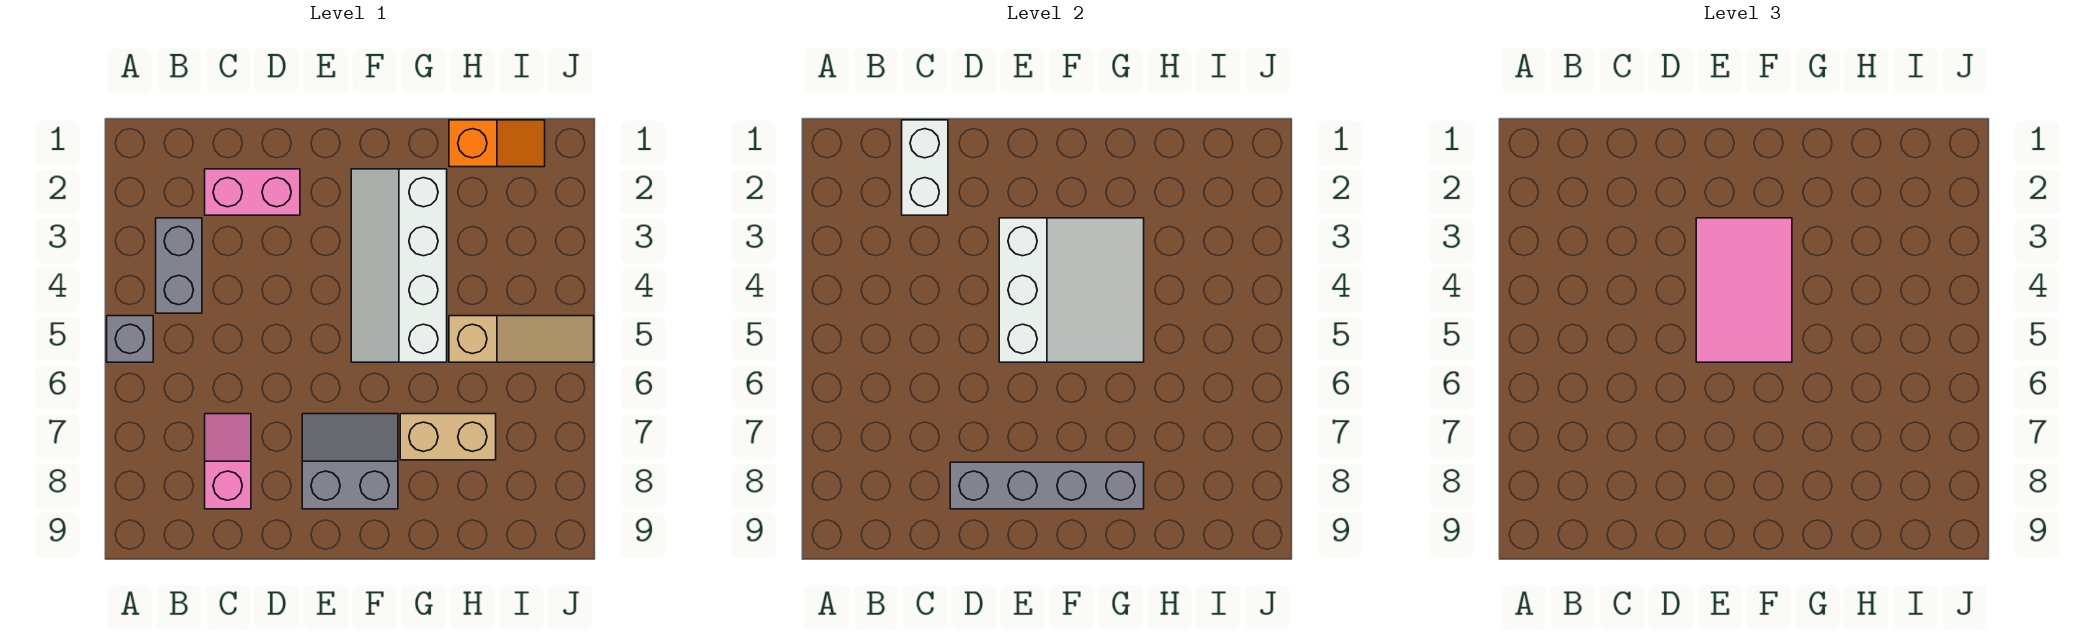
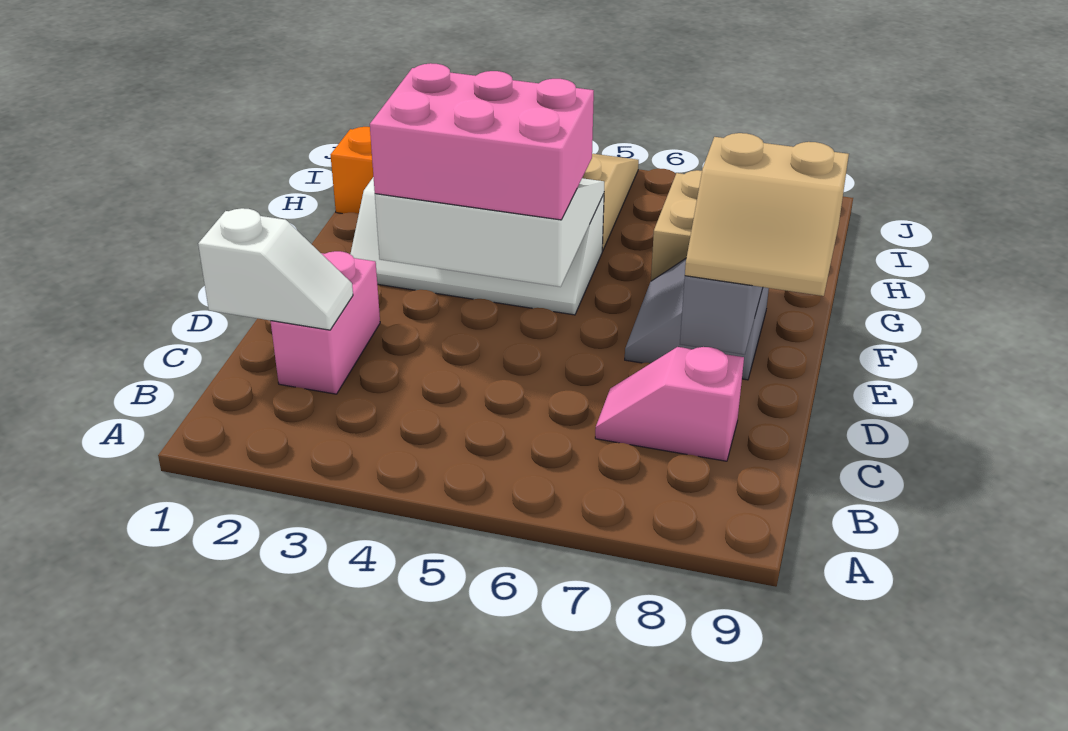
grey brick A5 level 1 -> none
grey brick B3:B4 level 1 -> none
white brick C1:C2 level 2 -> white slope C1:C2 level 2 top 1
none -> tan slope D8:E9 level 3 top E
pink tile E3:F5 level 3 -> pink brick E3:F5 level 3

